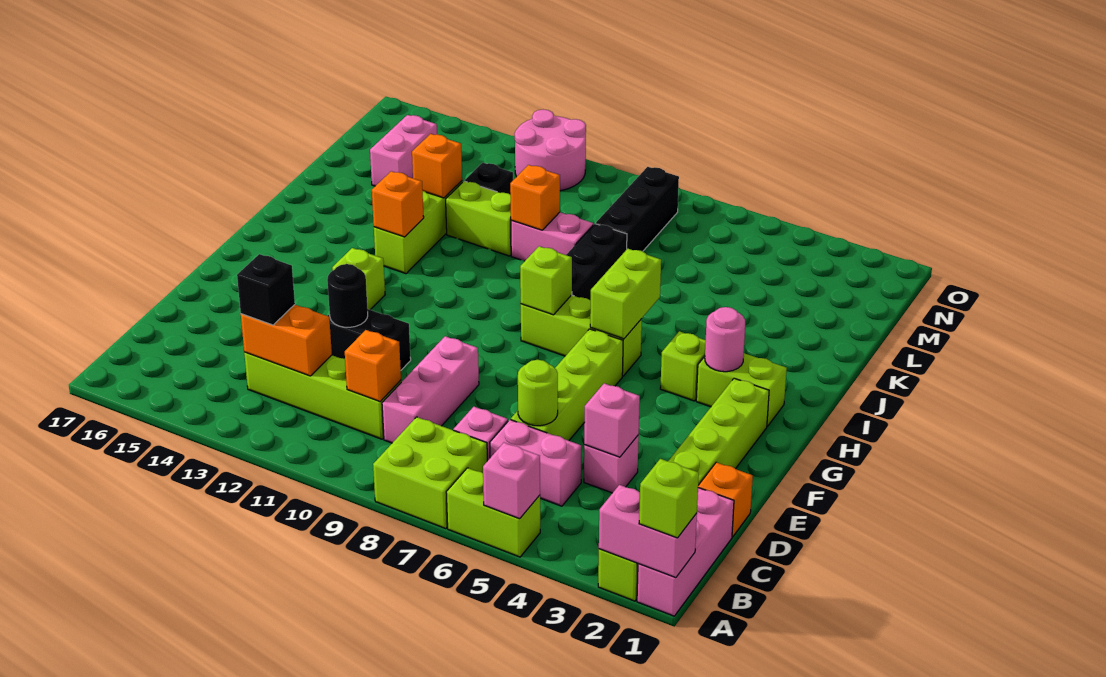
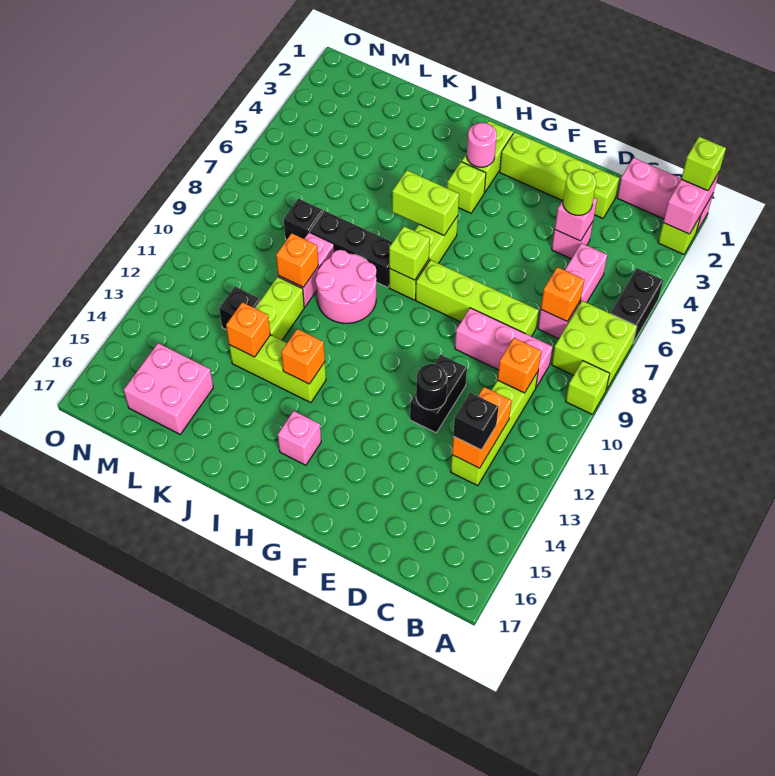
lime brick A5:A6 level 1 -> black brick A5:A6 level 1
pink brick A5 level 2 -> pink brick H15 level 1
orange brick D1 level 1 -> orange brick C7 level 2
lime brick D6:G6 level 1 -> lime brick D8:G8 level 1
lime round brick D6 level 2 -> lime round brick D4 level 3
lime brick G13 level 1 -> lime brick A9 level 1
black brick L8:N8 level 1 -> black brick L8 level 1
pink brick L15:M15 level 1 -> pink brick L15:M16 level 1
pink round brick N11:O12 level 1 -> pink round brick I9:J10 level 1

